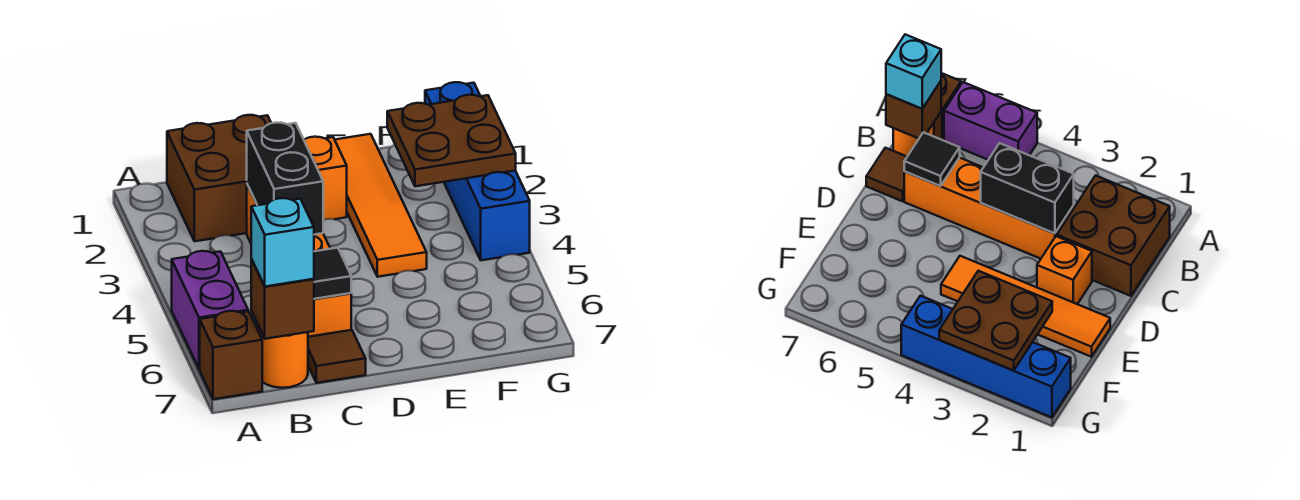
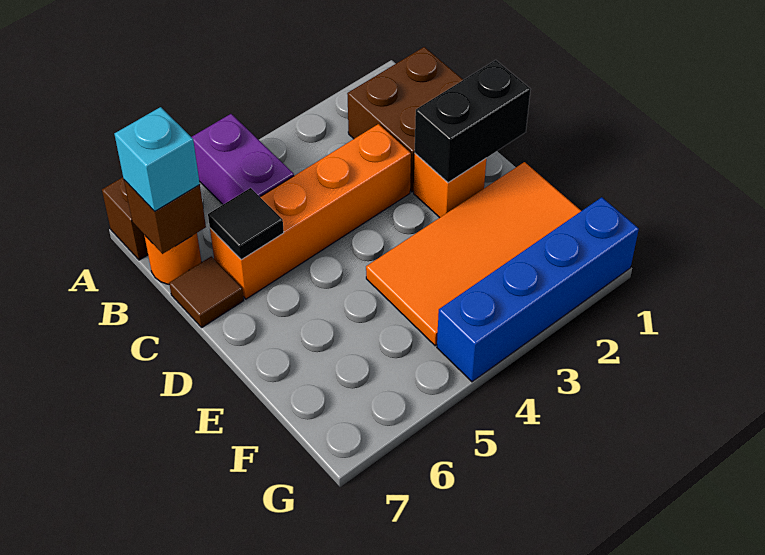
purple brick A5:A6 level 1 -> purple brick A5:B5 level 1
black brick C3:C4 level 2 -> black brick D1:D2 level 2
orange tile E1:E4 level 1 -> orange tile E1:F4 level 1
brown plate F2:G3 level 2 -> none

